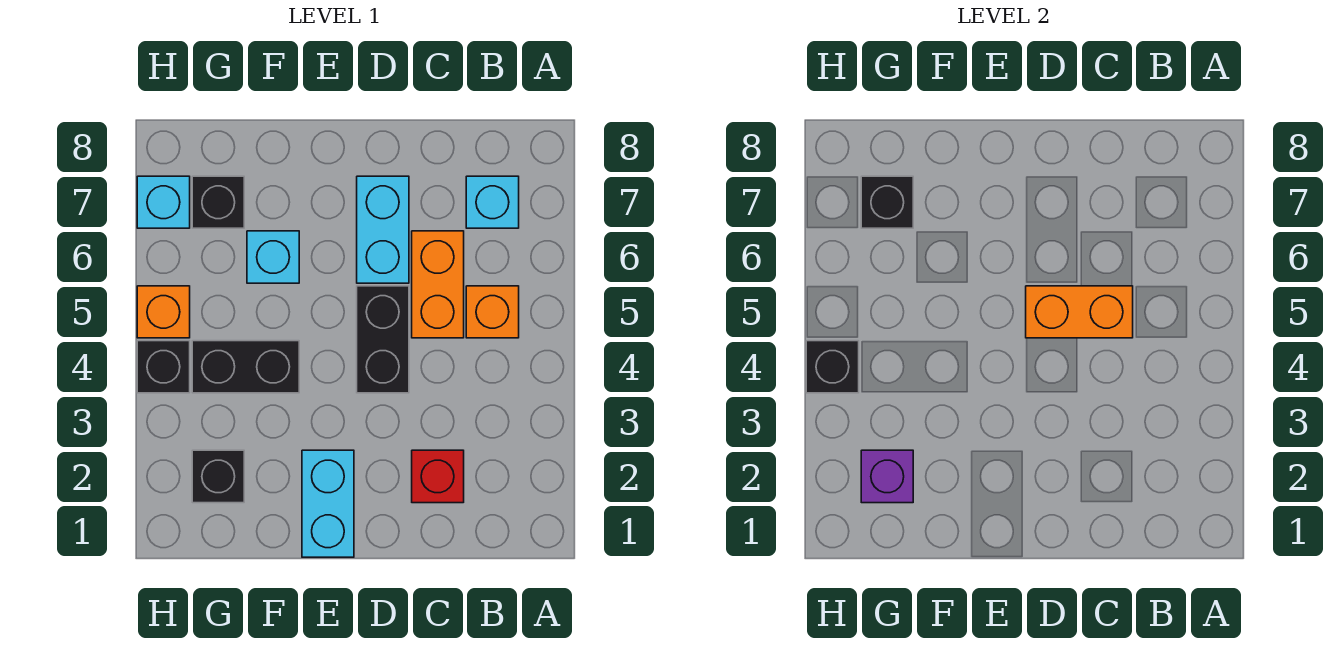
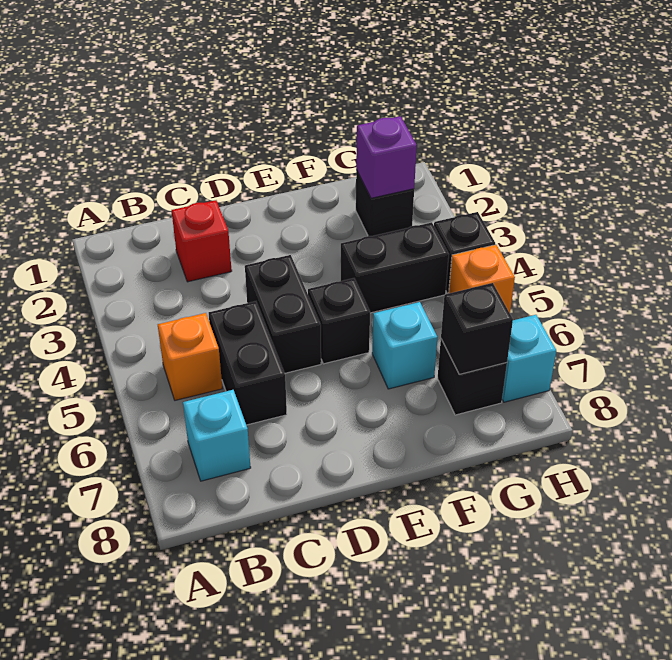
orange brick C5:C6 level 1 -> black brick C5:C6 level 1
orange brick C5:D5 level 2 -> none
cyan brick D6:D7 level 1 -> none
cyan brick E1:E2 level 1 -> none
black brick H4 level 2 -> black brick E5 level 1

